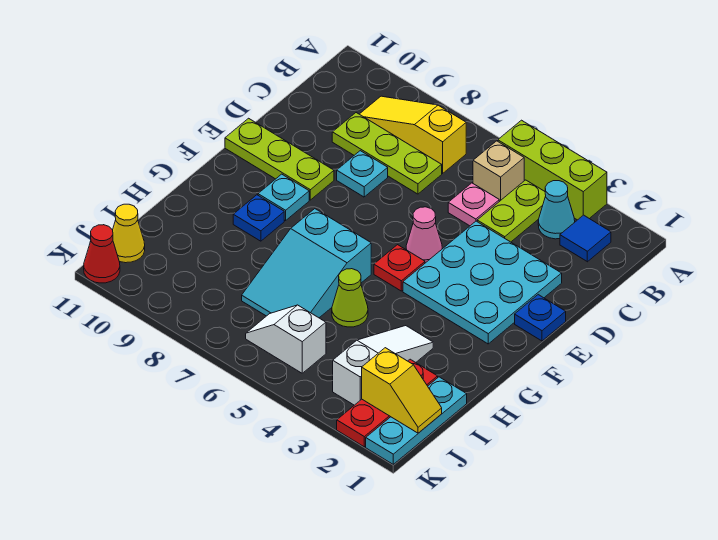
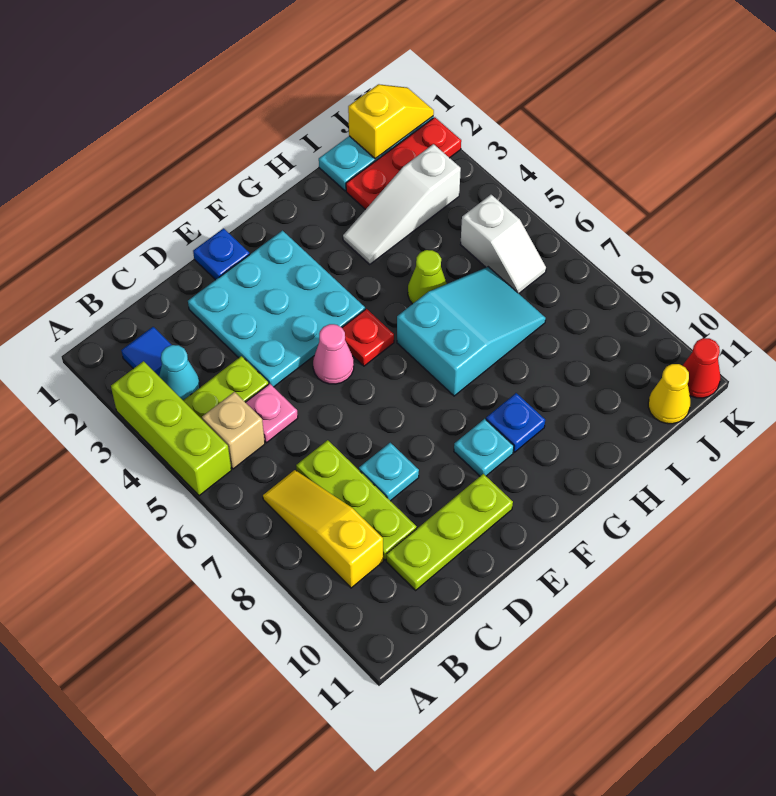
yellow slope B7:B9 level 1 top 7 -> yellow slope B7:B9 level 1 top 9
lime plate E9:E11 level 1 -> lime plate C10:E10 level 1
yellow slope J1:J2 level 2 top 2 -> yellow slope J1:K1 level 2 top J

